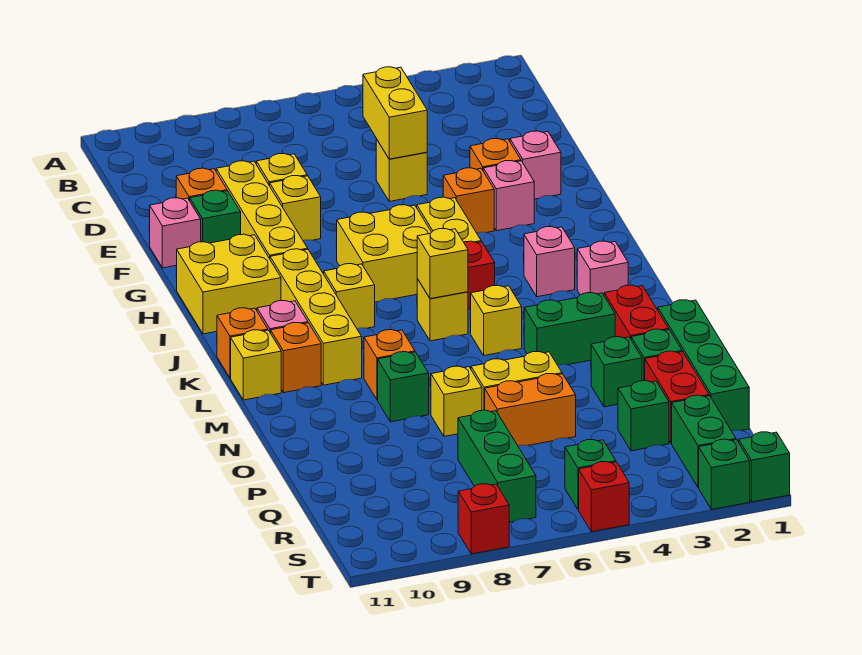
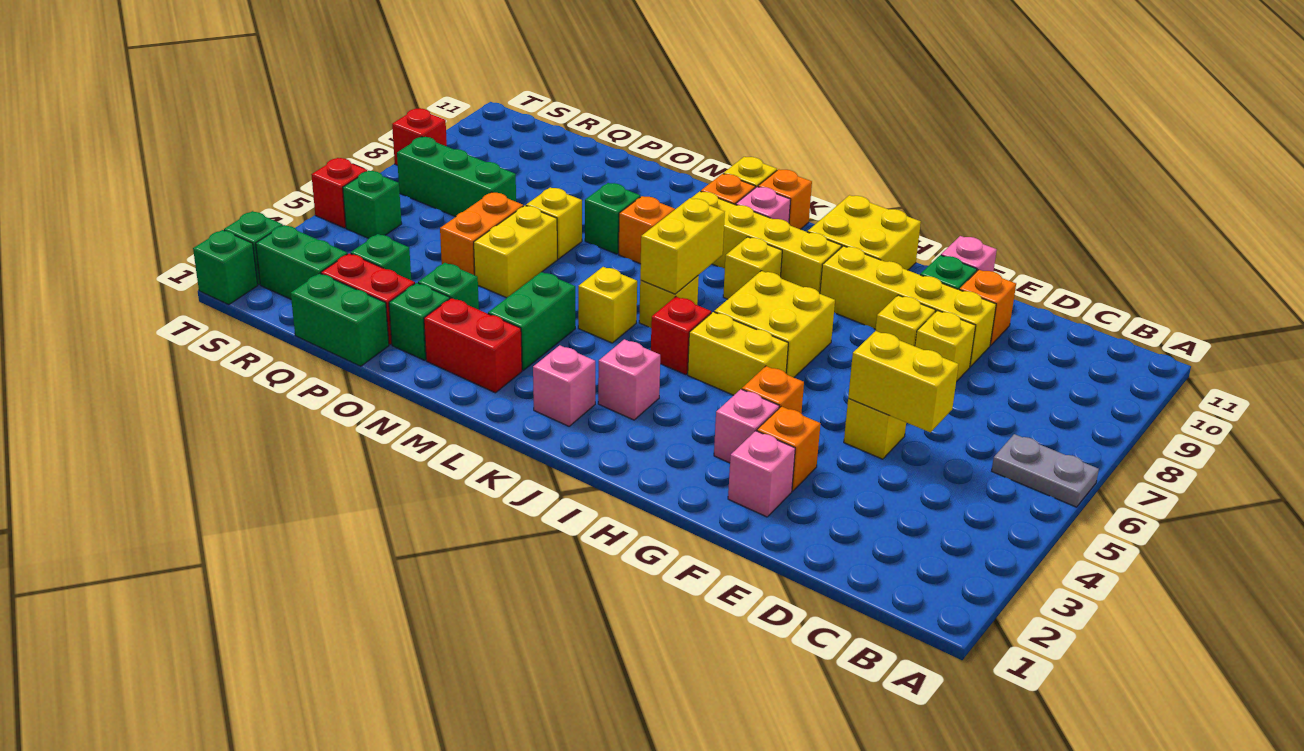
none -> grey plate A6:B6 level 1
yellow brick K6 level 2 -> yellow brick K6:K7 level 2
green brick N1:Q1 level 1 -> green brick P1:Q1 level 1

